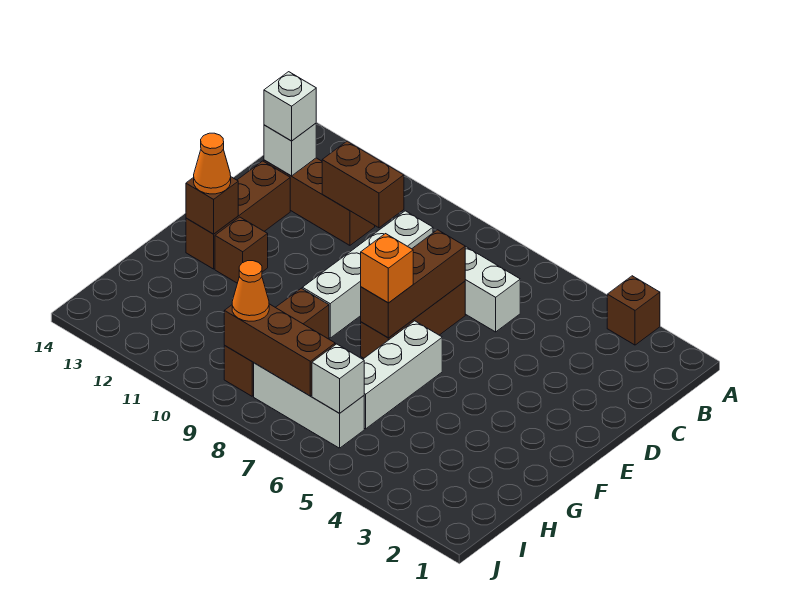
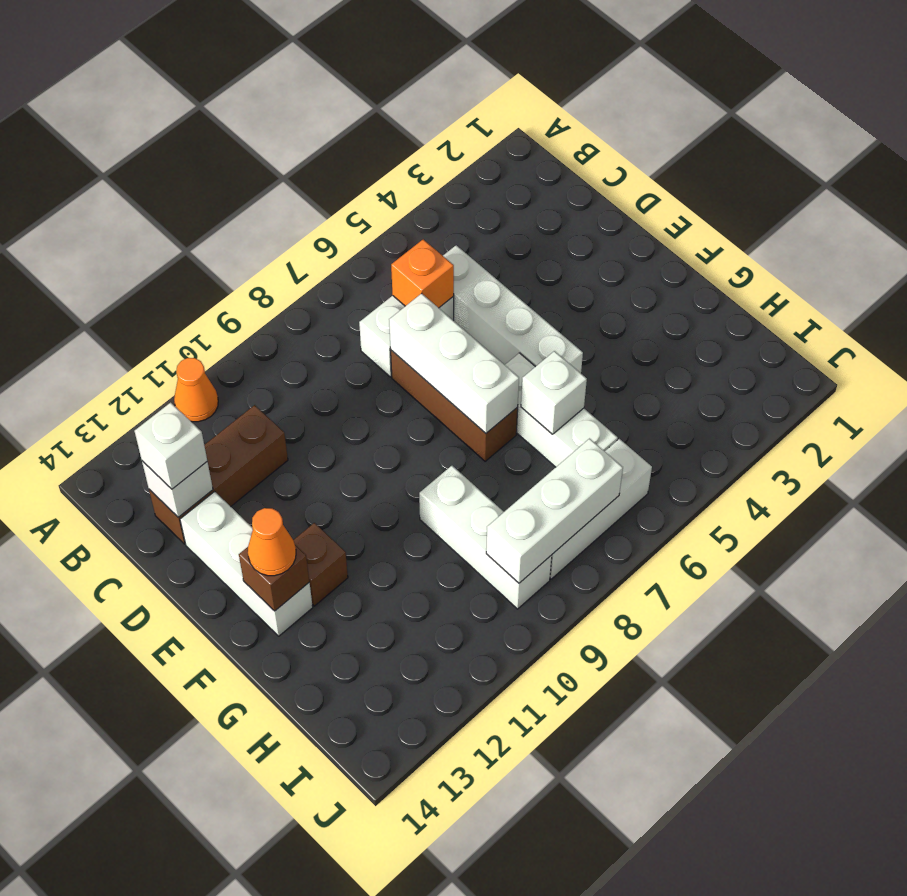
brown brick A3 level 1 -> none
white brick C9:F9 level 1 -> white brick C5:F5 level 1
brown brick C10:C11 level 2 -> none
brown brick D7:F7 level 2 -> white brick D7:F7 level 2
brown brick D13:F13 level 1 -> white brick D13:F13 level 1
orange brick F7 level 3 -> orange brick C6 level 2
brown brick G9:I9 level 1 -> white brick G9:I9 level 1
white brick I6 level 2 -> white brick G6 level 2
brown brick I7:I9 level 2 -> white brick I7:I9 level 2
orange cone I9 level 3 -> orange cone A11 level 1

